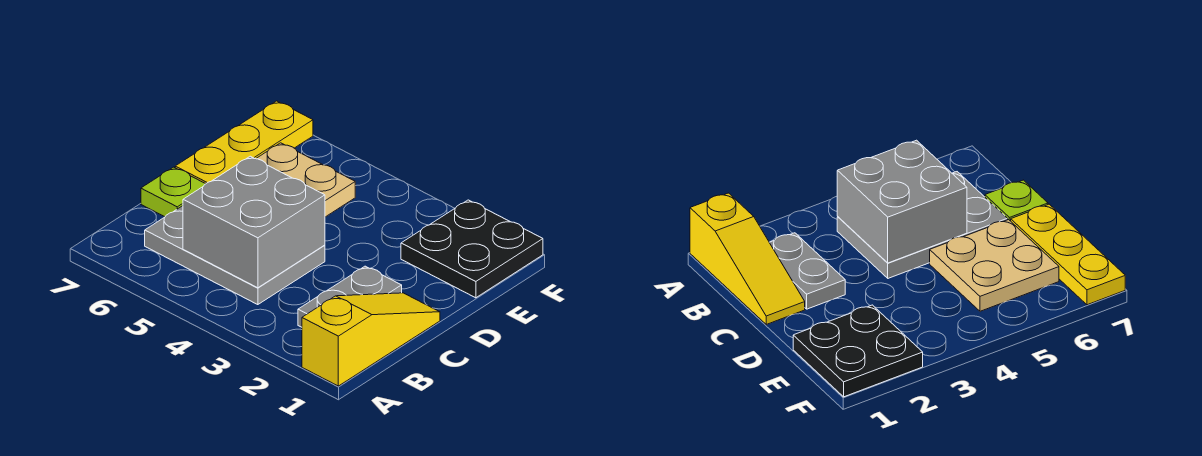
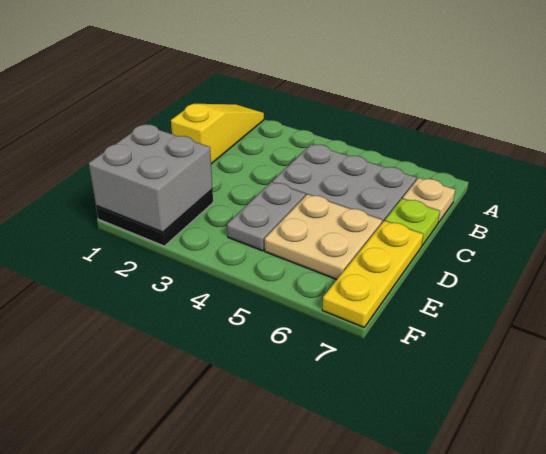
yellow slope A1:C1 level 1 top A -> yellow slope A1:C1 level 1 top C
grey plate B2:C2 level 1 -> grey plate D4:E4 level 1
grey brick B4:C5 level 2 -> grey brick E1:F2 level 2
none -> tan plate B7 level 1

